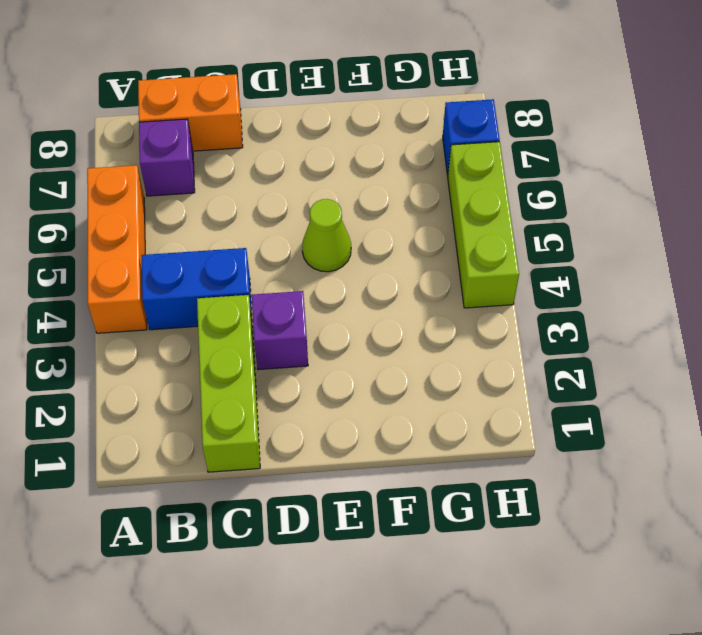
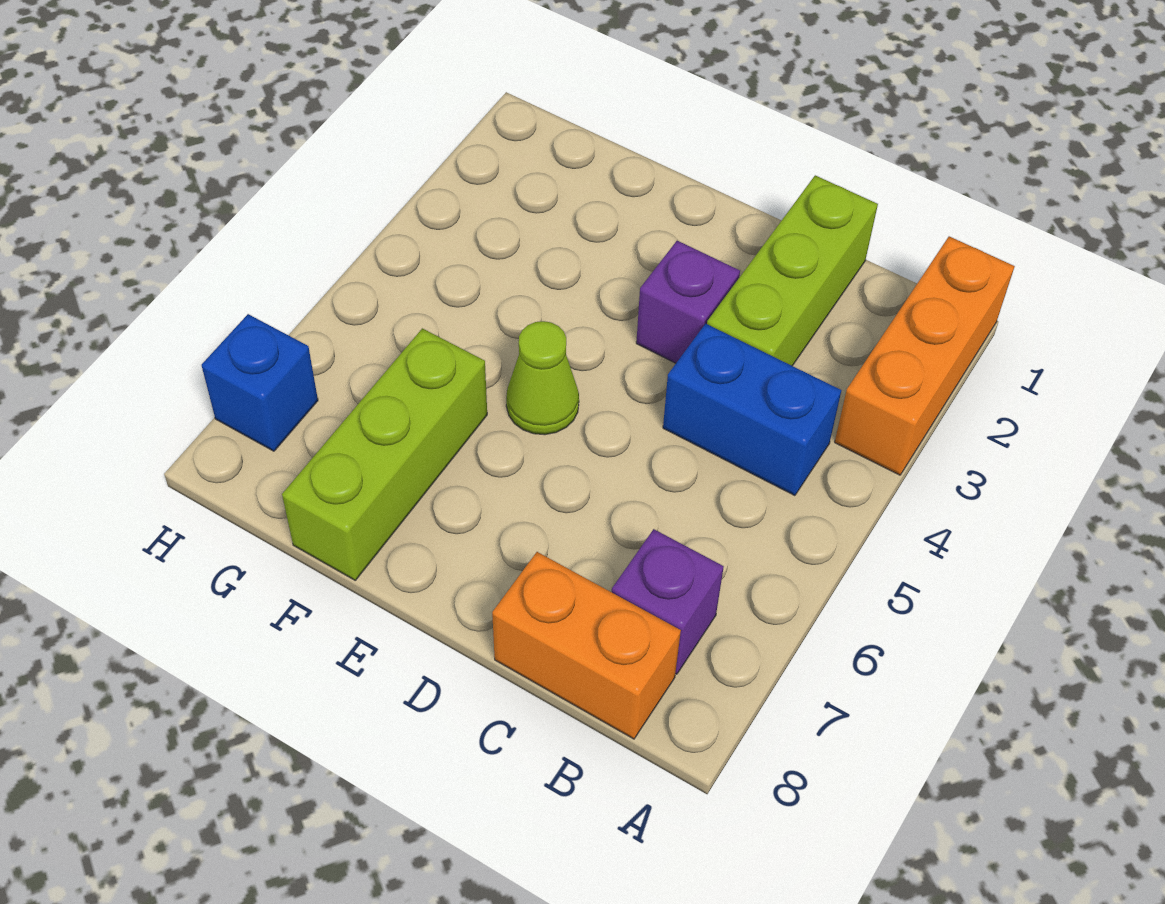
orange brick A4:A6 level 1 -> orange brick A1:A3 level 1
lime brick H4:H6 level 1 -> lime brick F6:F8 level 1

